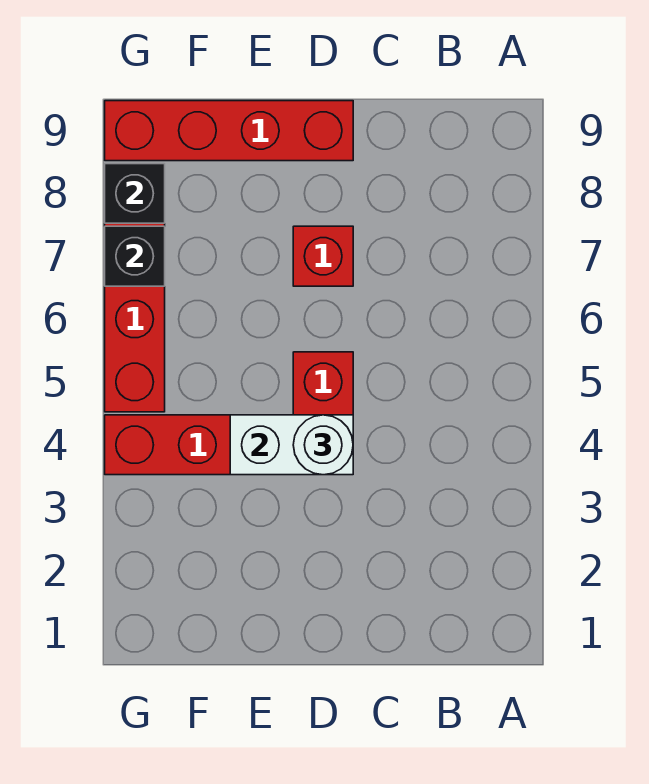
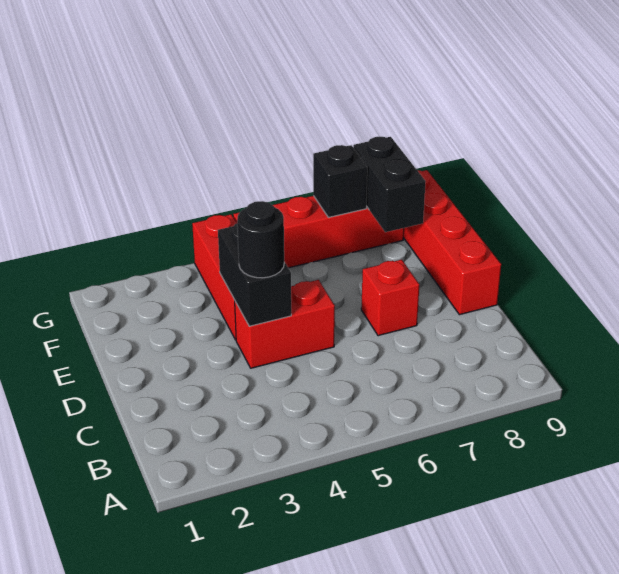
white brick D4:E4 level 2 -> black brick D4:E4 level 2
white round brick D4 level 3 -> black round brick D4 level 3
black brick G8 level 2 -> black brick F8:G8 level 2

